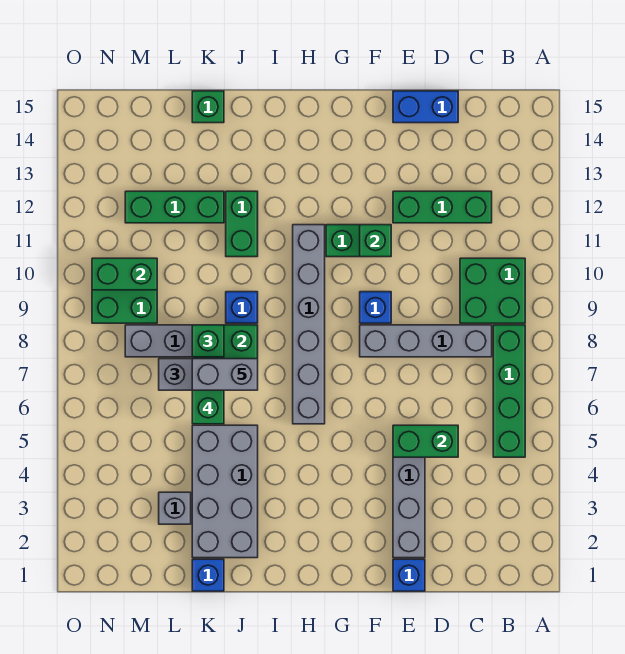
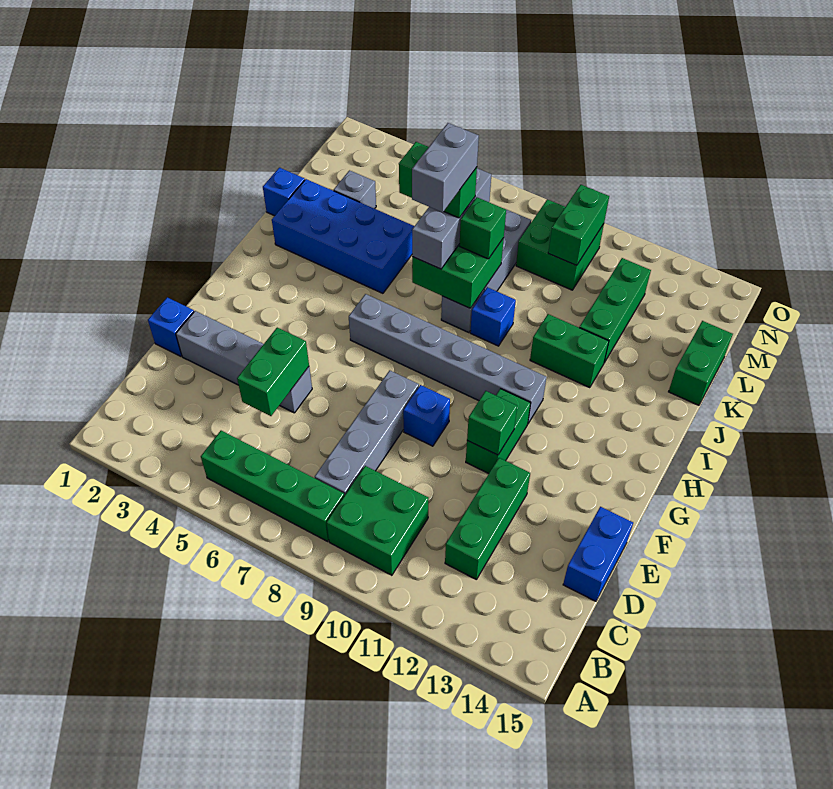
grey brick J2:K5 level 1 -> blue brick J2:K5 level 1
green brick K15 level 1 -> green brick K15:L15 level 1

